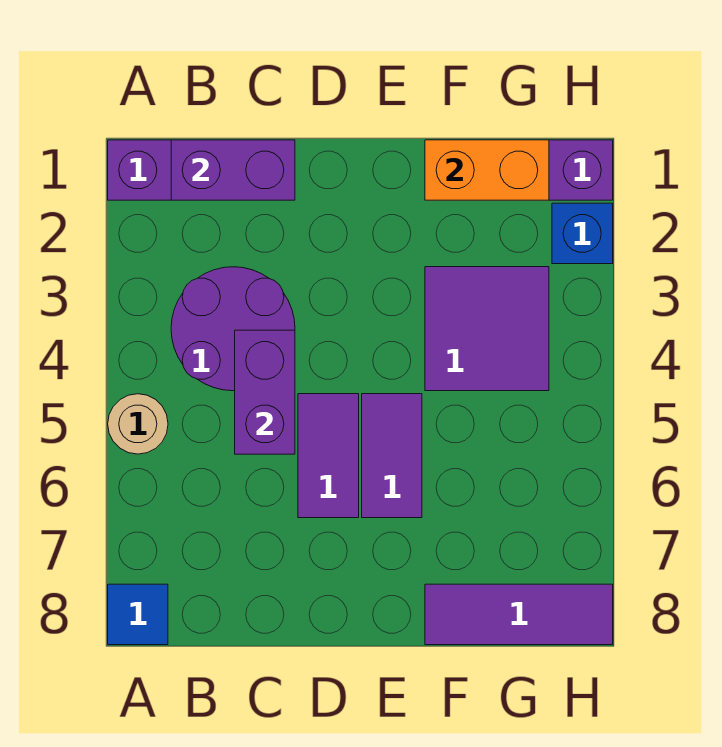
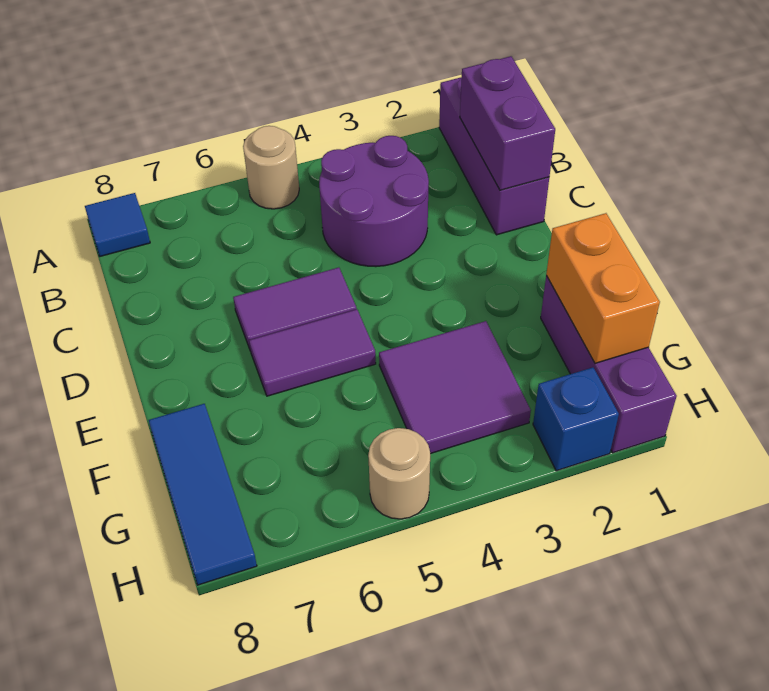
purple brick C4:C5 level 2 -> none
purple tile F8:H8 level 1 -> blue tile F8:H8 level 1
none -> tan round brick H5 level 1

